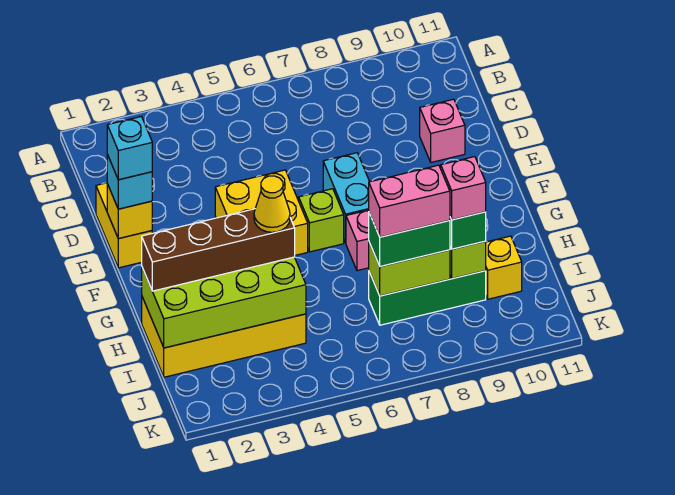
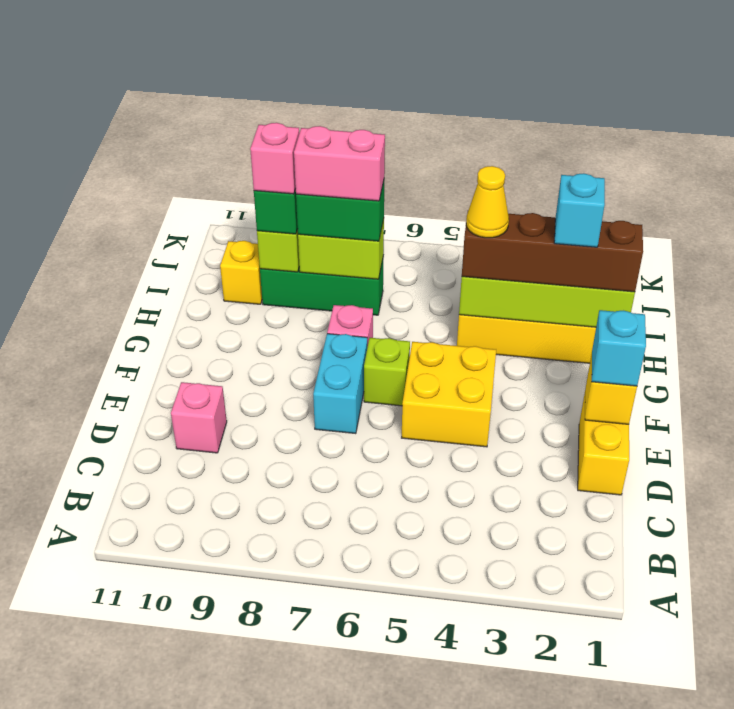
cyan brick E1 level 4 -> cyan brick H2 level 4

